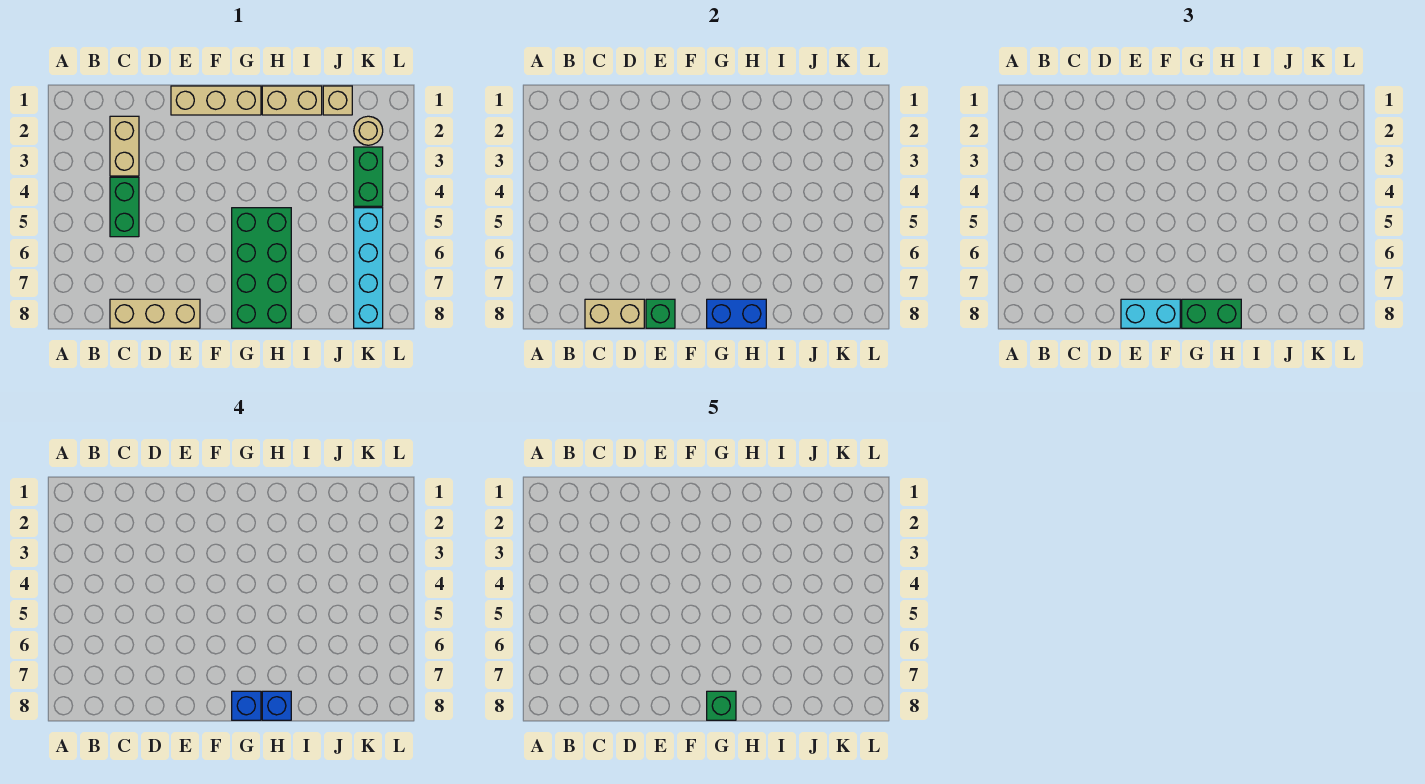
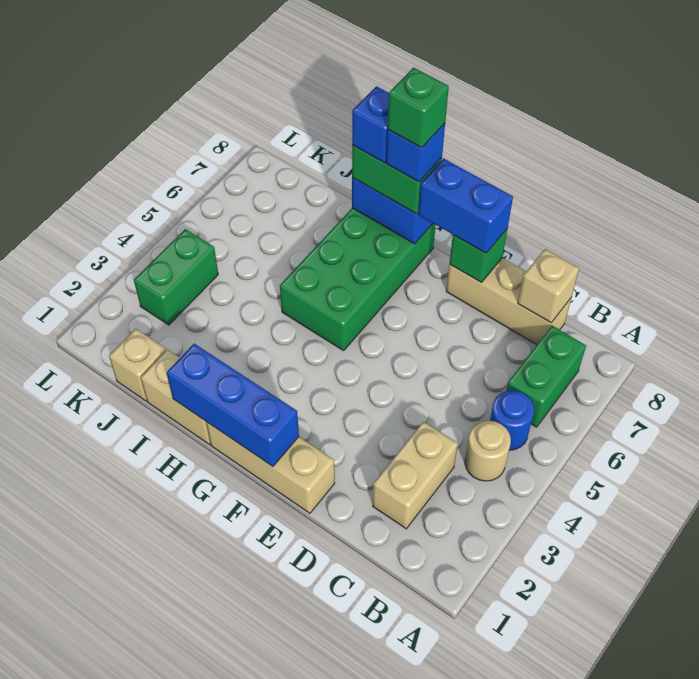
none -> blue round brick B5 level 1
green brick C4:C5 level 1 -> green brick B6:B7 level 1
tan brick C8:D8 level 2 -> tan brick C8 level 2
cyan brick E8:F8 level 3 -> blue brick E8:F8 level 3
none -> blue brick F1:H1 level 2
tan round brick K2 level 1 -> tan round brick B4 level 1
cyan brick K5:K8 level 1 -> none

